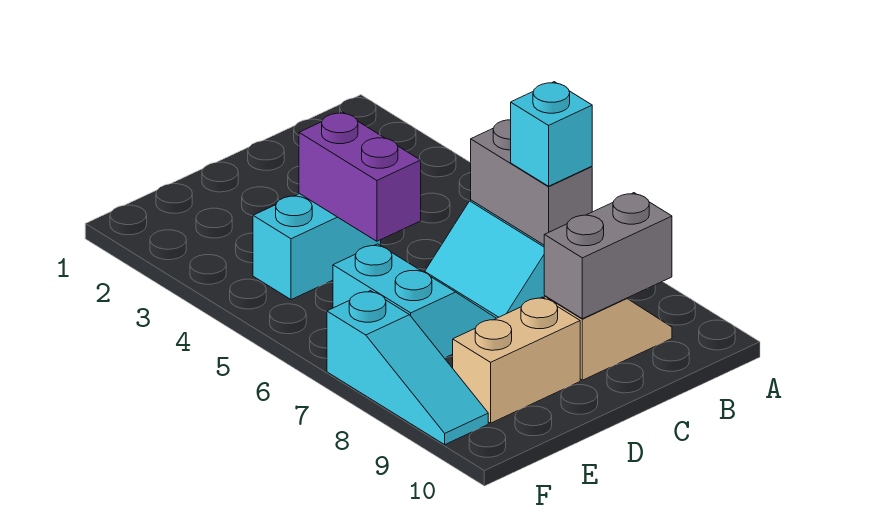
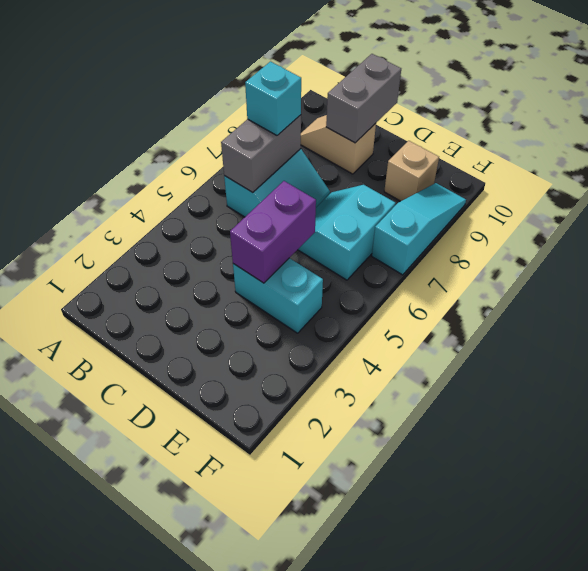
grey brick B9:C9 level 2 -> grey brick C9:C10 level 2
tan brick D9:E9 level 1 -> tan brick E9 level 1

